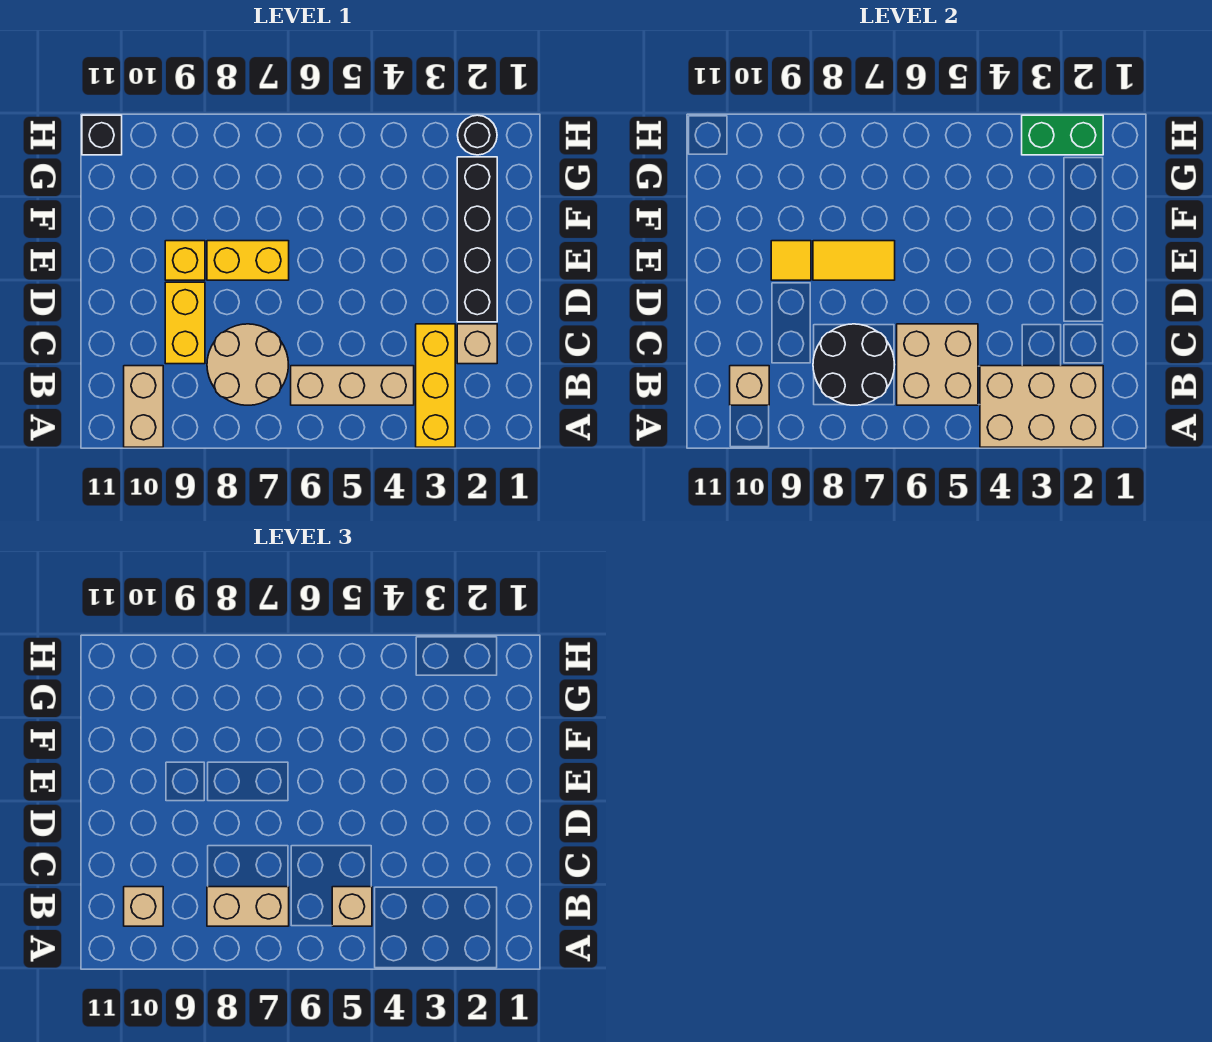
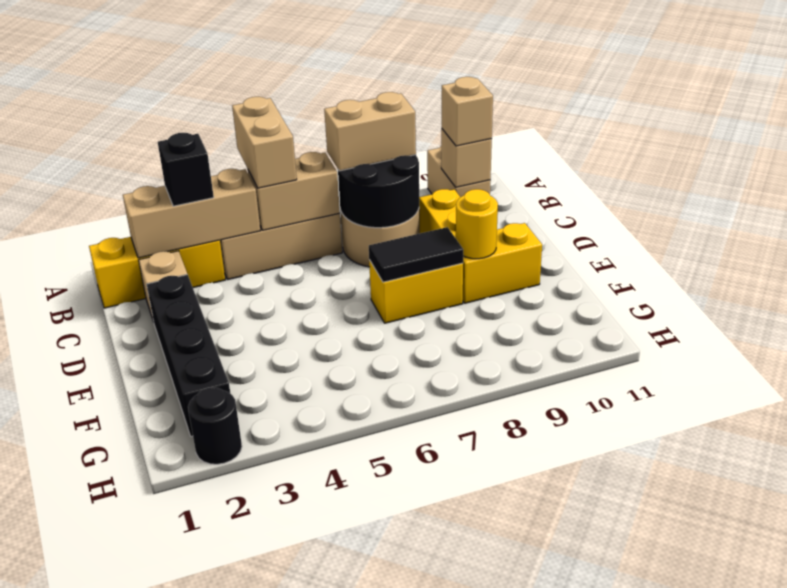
tan brick A2:B4 level 2 -> tan brick B2:B4 level 2
yellow brick A3:C3 level 1 -> yellow brick B1:B3 level 1
tan brick B5:C6 level 2 -> tan brick B5:B6 level 2
tan brick B5 level 3 -> tan brick A5:B5 level 3
yellow tile E7:E8 level 2 -> black tile E7:E8 level 2
yellow brick E9 level 1 -> yellow brick E9:E10 level 1
yellow tile E9 level 2 -> yellow round brick E9 level 2
green brick H2:H3 level 2 -> none
black brick H11 level 1 -> black brick B3 level 3

